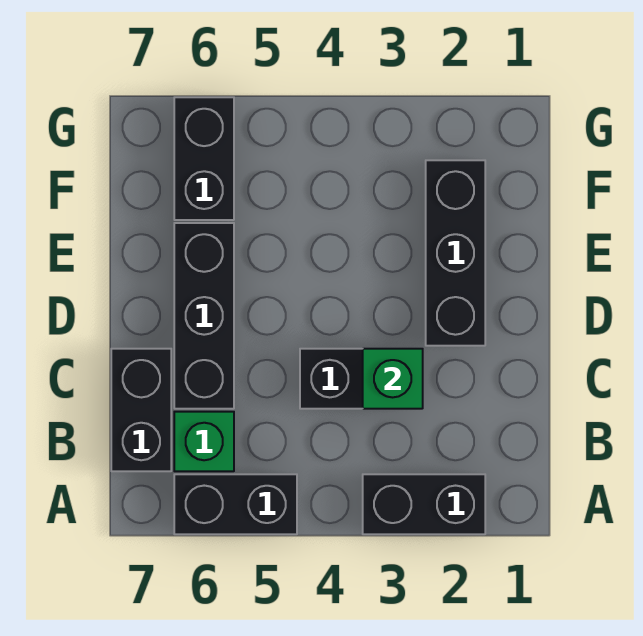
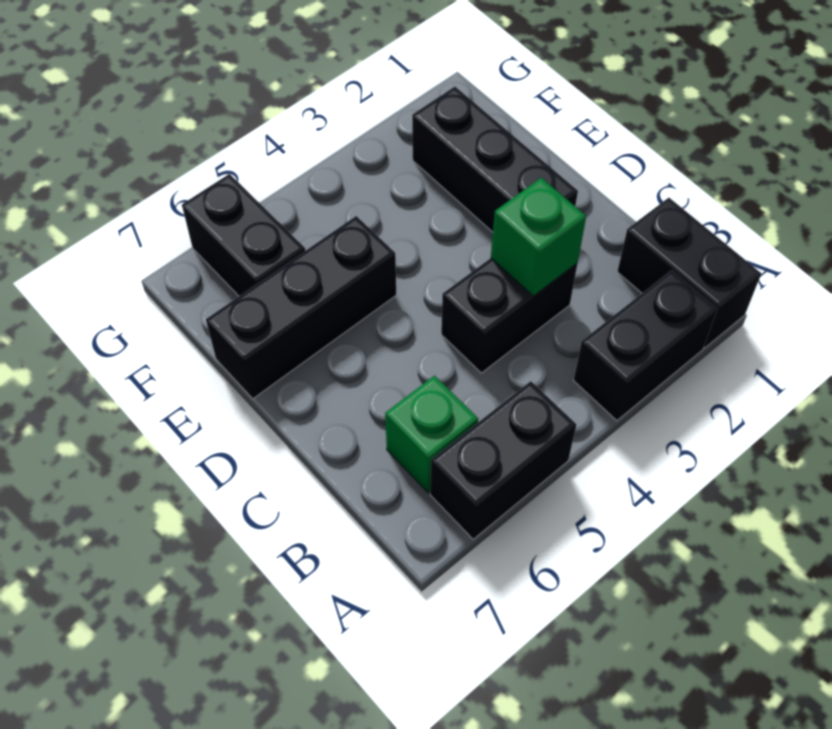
black brick B7:C7 level 1 -> black brick A1:B1 level 1
black brick C6:E6 level 1 -> black brick E5:E7 level 1

